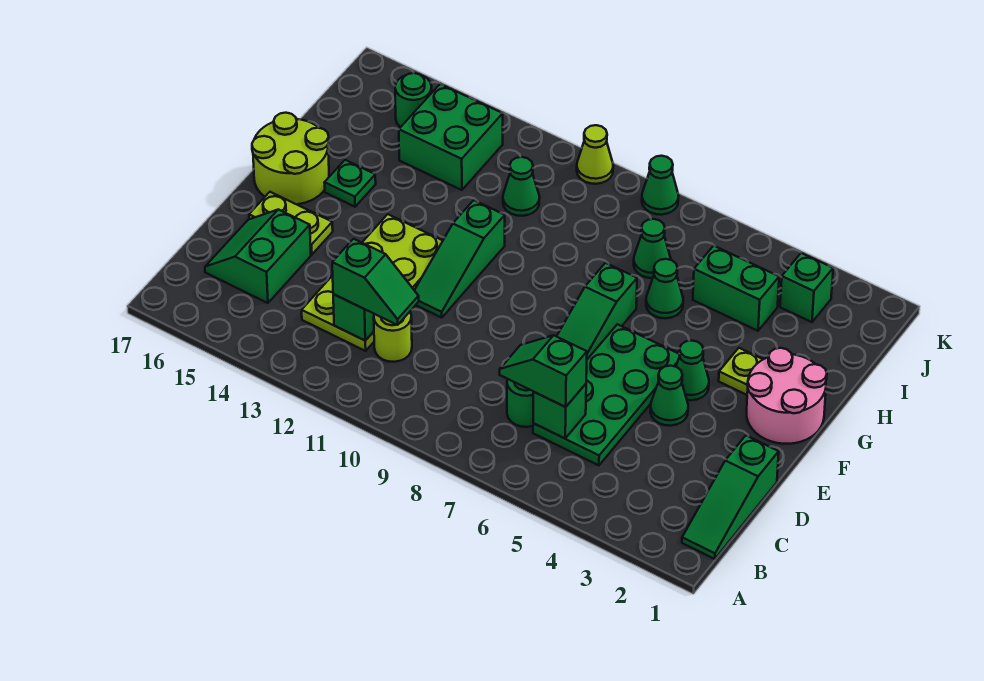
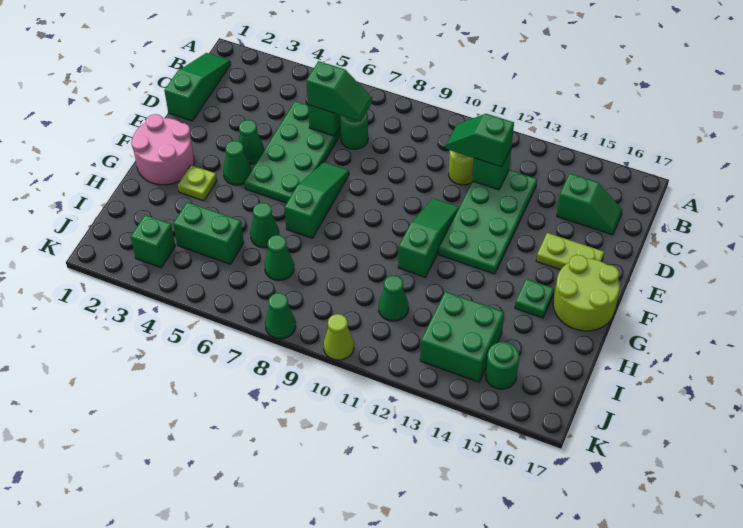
lime plate C12:F13 level 1 -> green plate C12:F13 level 1
green slope C15:D16 level 1 top 15 -> green slope C15:C16 level 1 top 15

